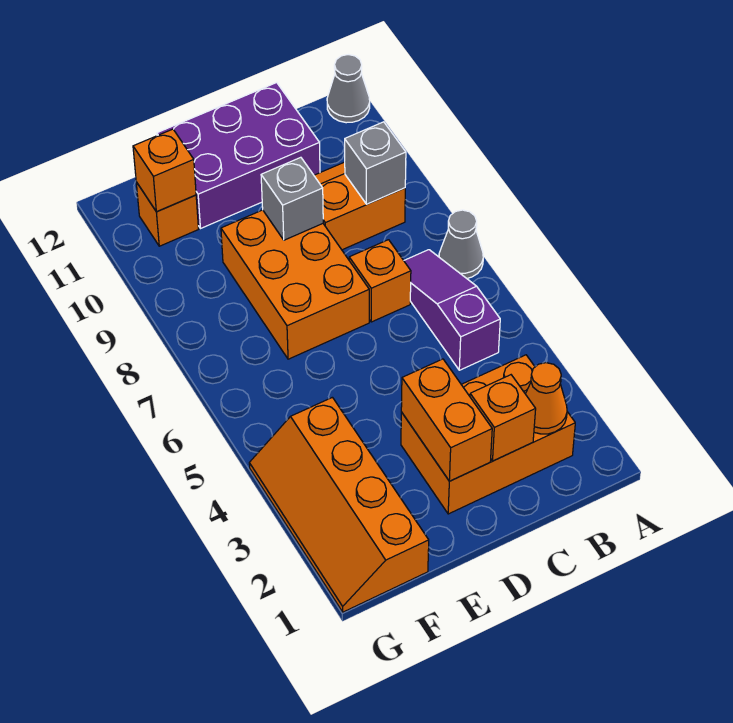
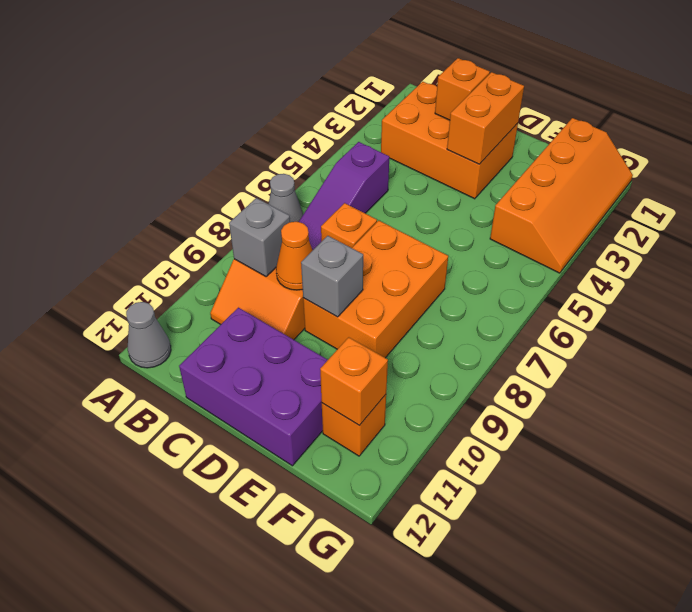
orange cone B2 level 2 -> orange cone C9 level 2

